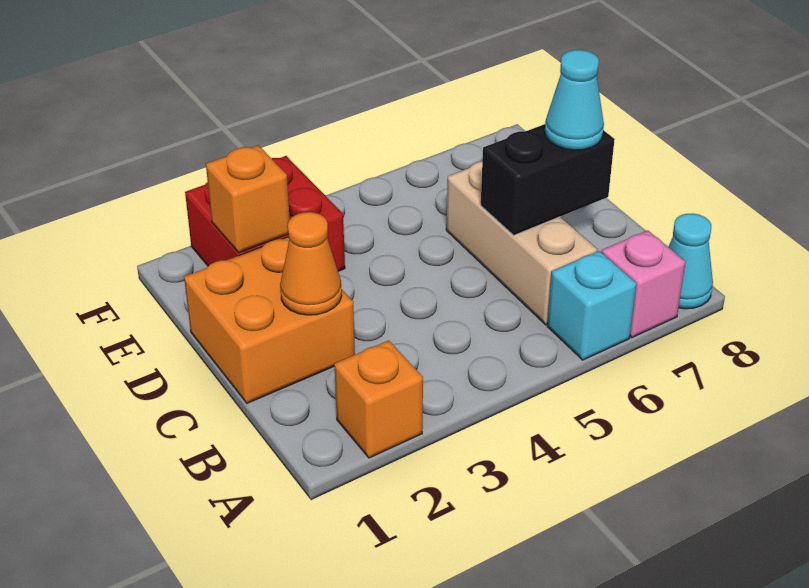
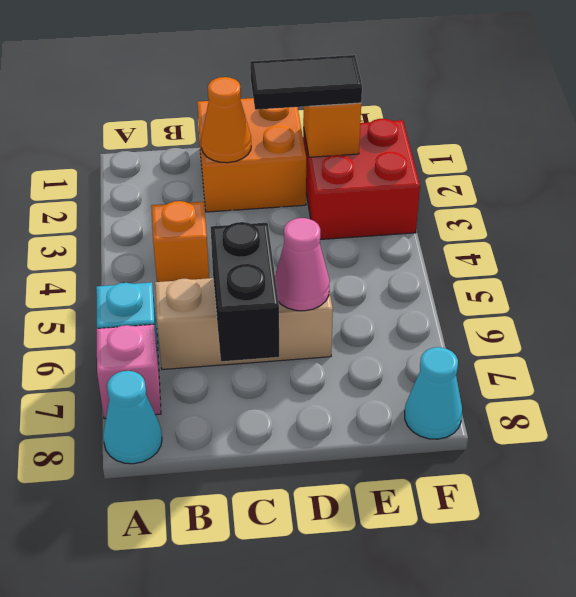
orange brick A2 level 1 -> orange brick B4 level 1
cyan cone C7 level 3 -> cyan cone F8 level 1
none -> black tile D2:E2 level 3
none -> pink cone D6 level 2

